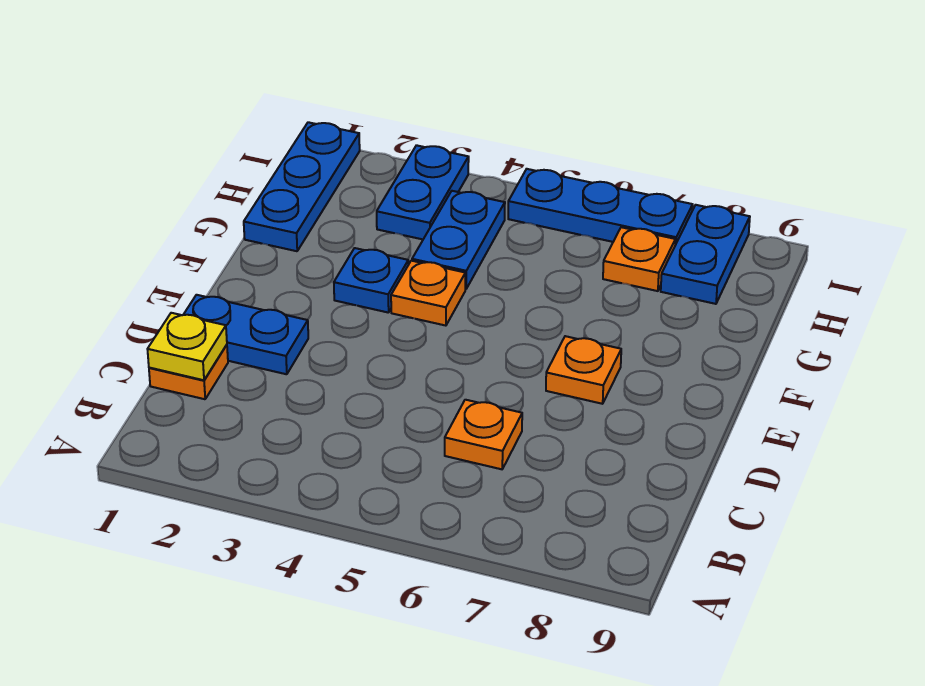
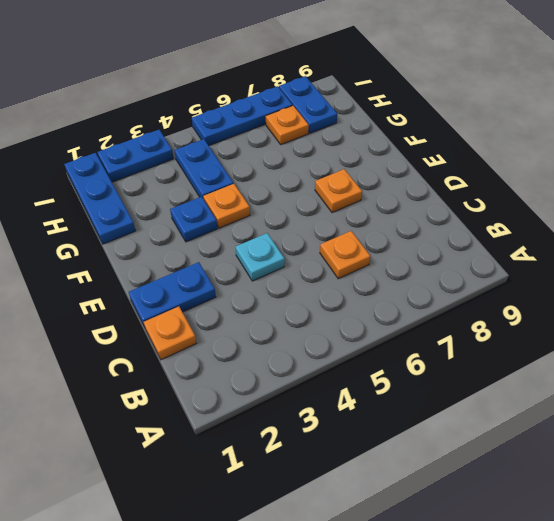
yellow plate C1 level 2 -> none
none -> cyan plate D4 level 1
blue plate H3:I3 level 1 -> blue plate I2:I3 level 1

